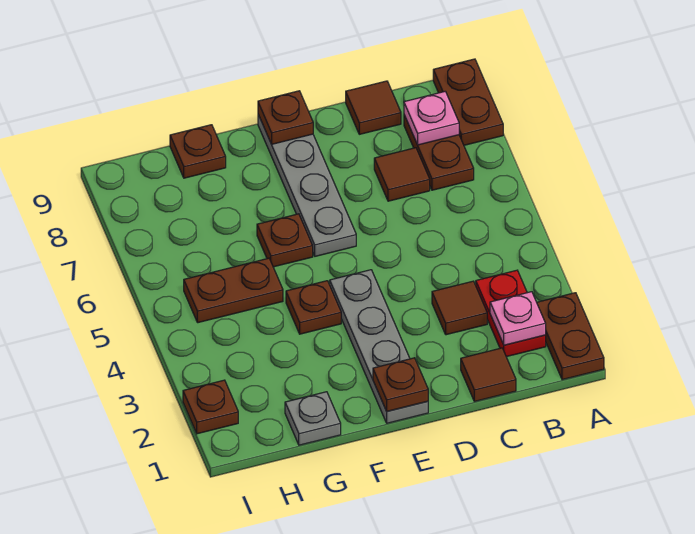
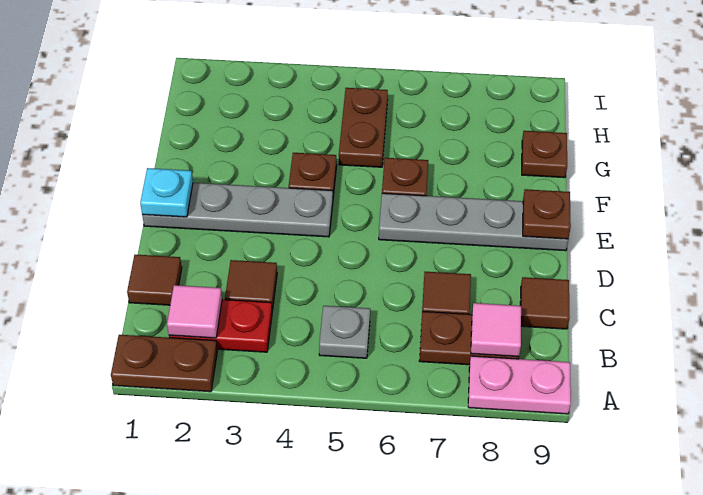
brown plate A8:A9 level 1 -> pink plate A8:A9 level 1
pink plate B2 level 2 -> pink tile B2 level 2
pink plate B8 level 2 -> pink tile B8 level 2
brown plate E1 level 2 -> cyan plate E1 level 2
grey plate G1 level 1 -> grey plate B5 level 1
brown plate I2 level 1 -> none

